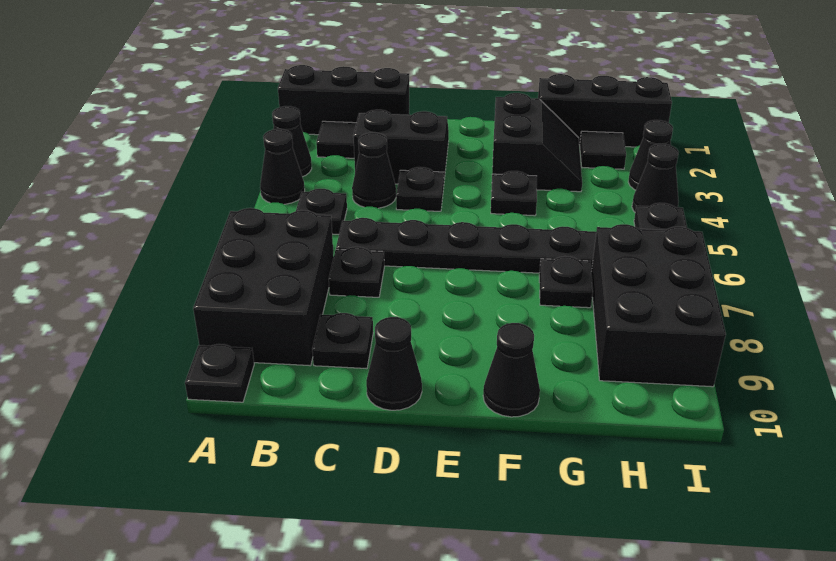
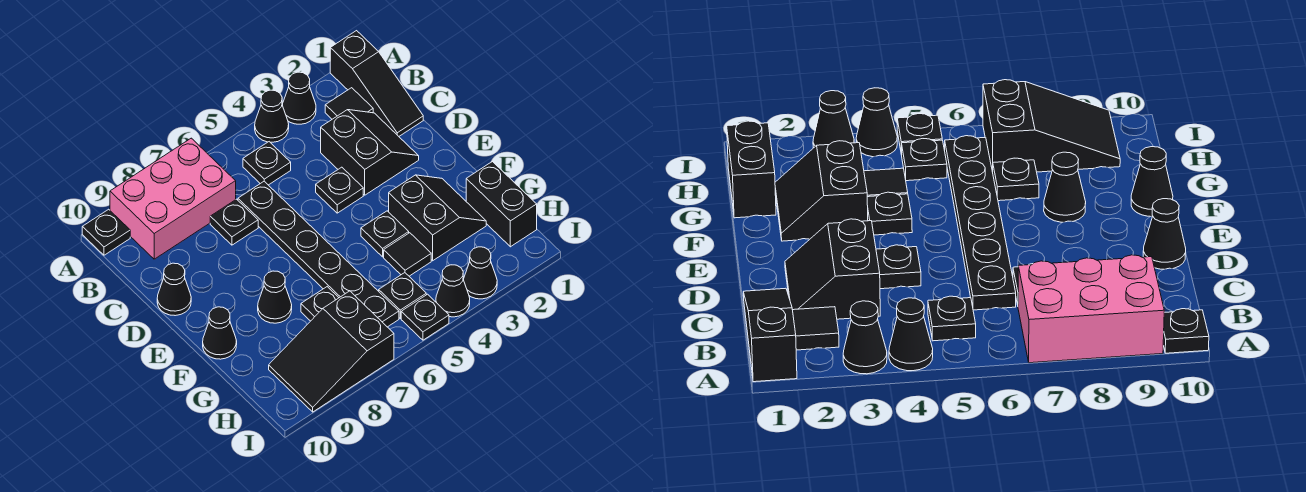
black brick A1:C1 level 1 -> black slope A1:C1 level 1 top A
black brick A7:B9 level 1 -> pink brick A7:B9 level 1
black cone C4 level 1 -> black cone F8 level 1
black plate C9 level 1 -> black plate H5 level 1
black slope F2:G3 level 1 top F -> black slope F2:G3 level 1 top 3
black brick G1:I1 level 1 -> black brick G1:H1 level 1
black tile H2 level 1 -> black tile G4 level 1
black brick H7:I9 level 1 -> black slope H7:I9 level 1 top 7

